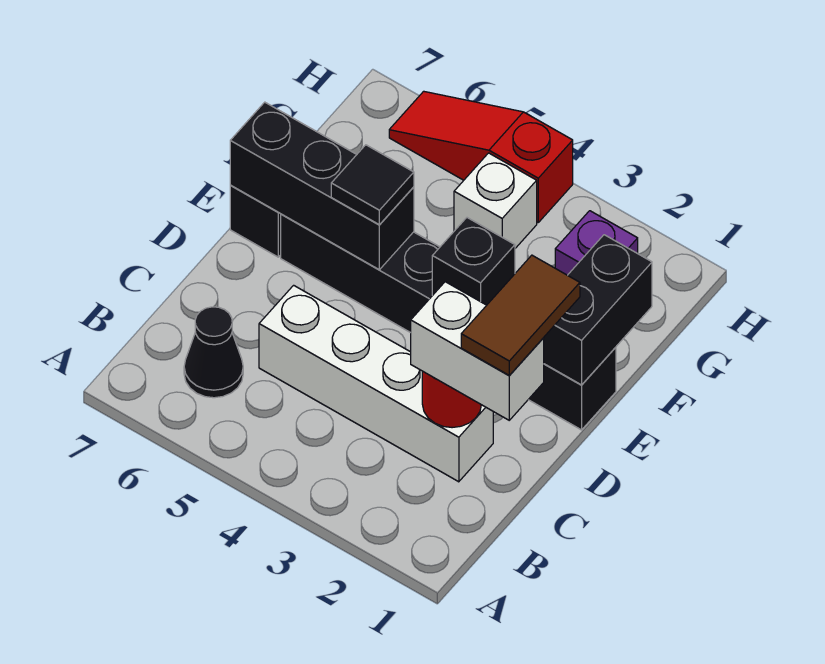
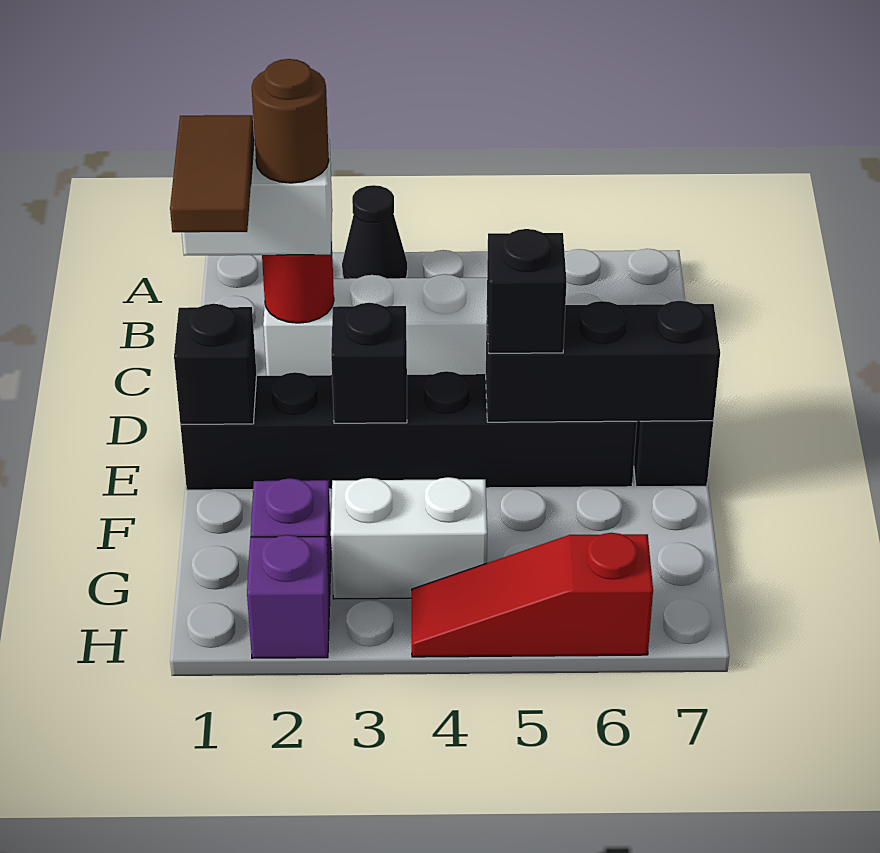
black cone B6 level 1 -> black cone A3 level 1
none -> brown round brick C2 level 4
black brick E1:F1 level 2 -> black brick E1 level 2
black tile E5 level 3 -> black brick E5 level 3
white brick G4 level 1 -> white brick G3:G4 level 1
none -> purple brick H2 level 1
red slope H4:H6 level 1 top 4 -> red slope H4:H6 level 1 top 6

